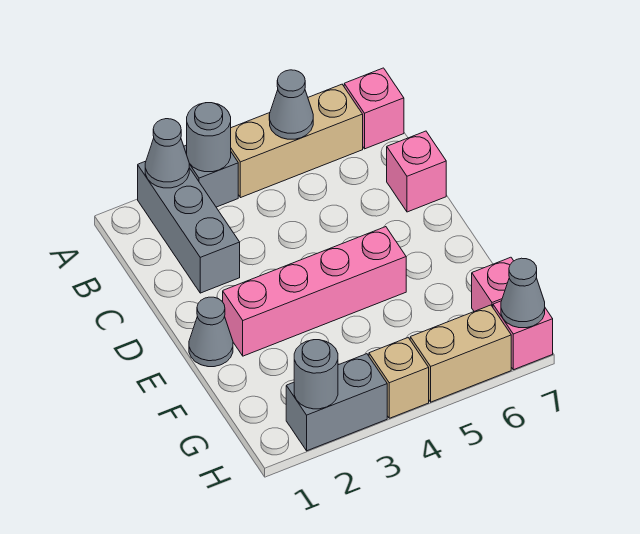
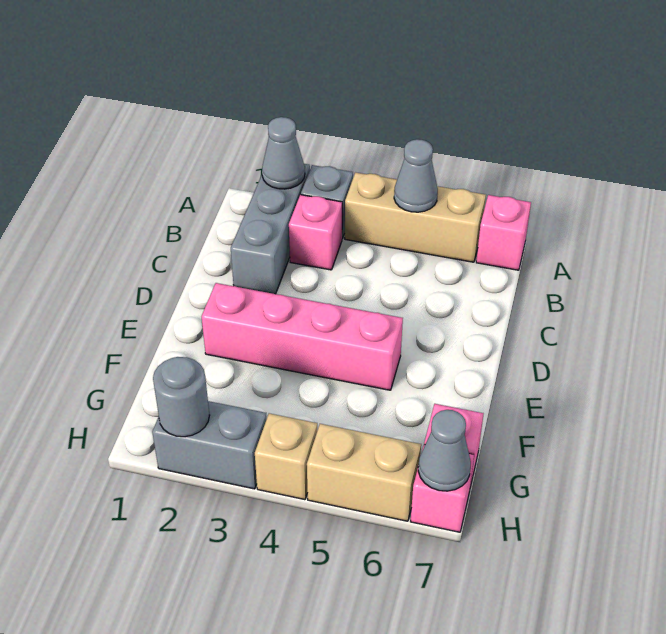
grey round brick A3 level 2 -> none
pink brick C7 level 1 -> pink brick B3 level 1
grey cone E1 level 1 -> none

